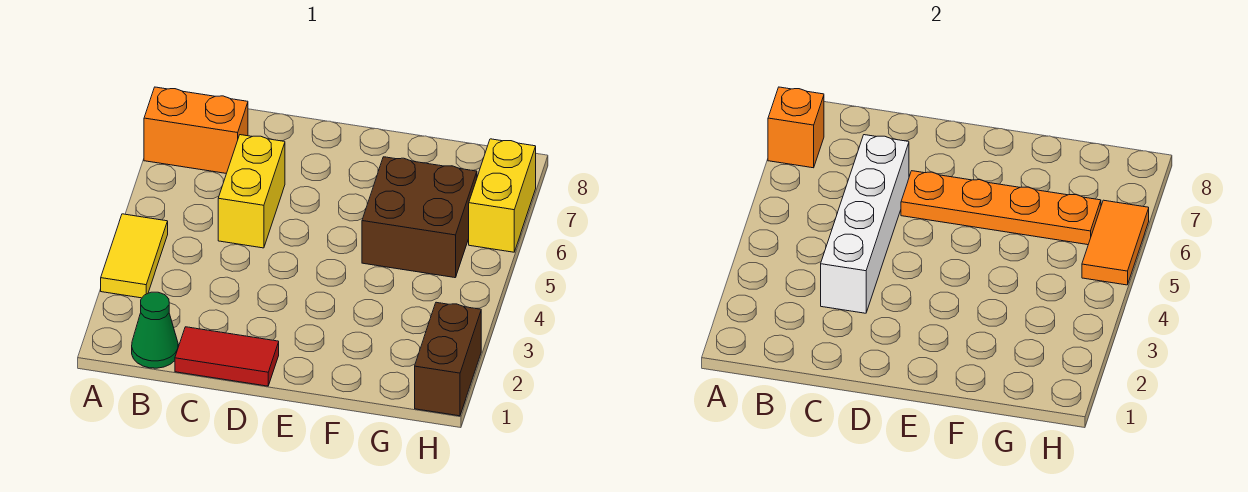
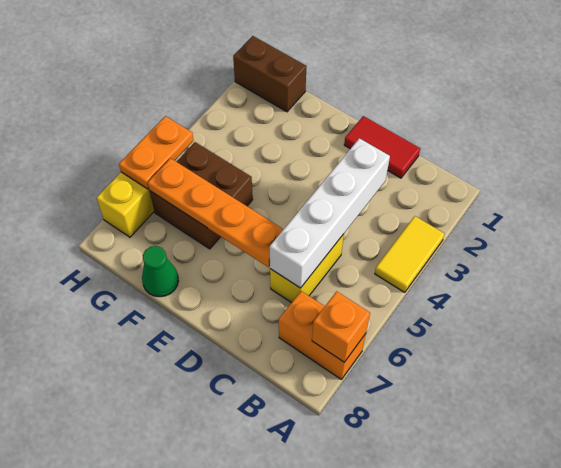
green cone B1 level 1 -> green cone F8 level 1
brown brick H1:H2 level 1 -> brown brick G1:H1 level 1
orange tile H5:H6 level 2 -> orange plate H5:H6 level 2

